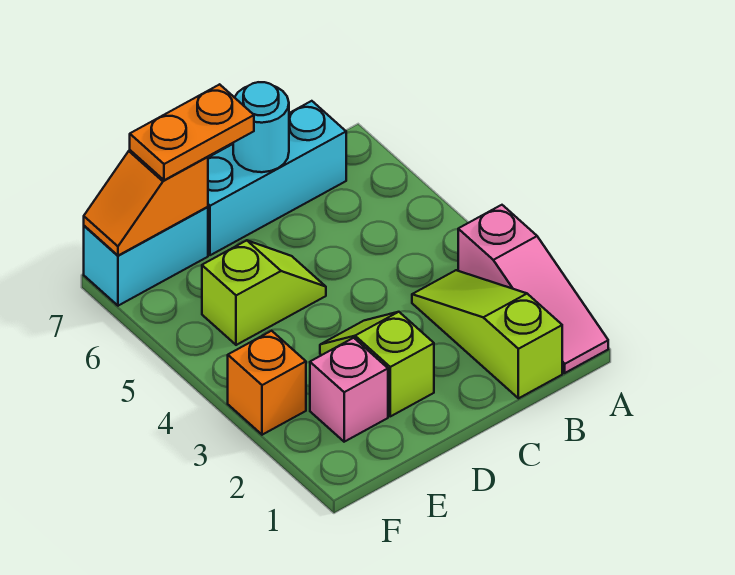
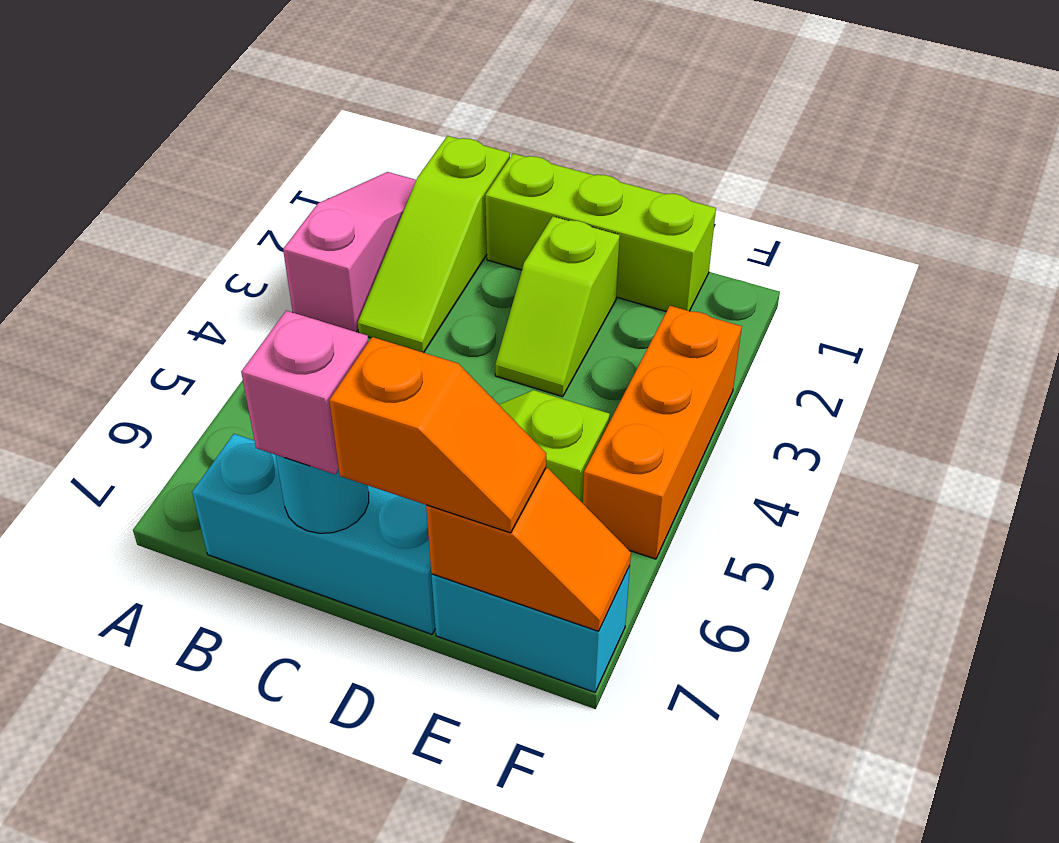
none -> lime brick C1:E1 level 1
orange plate D7:E7 level 3 -> orange slope D7:E7 level 3 top D
pink brick E2 level 1 -> pink brick C7 level 3
orange brick F3 level 1 -> orange brick F3:F5 level 1

